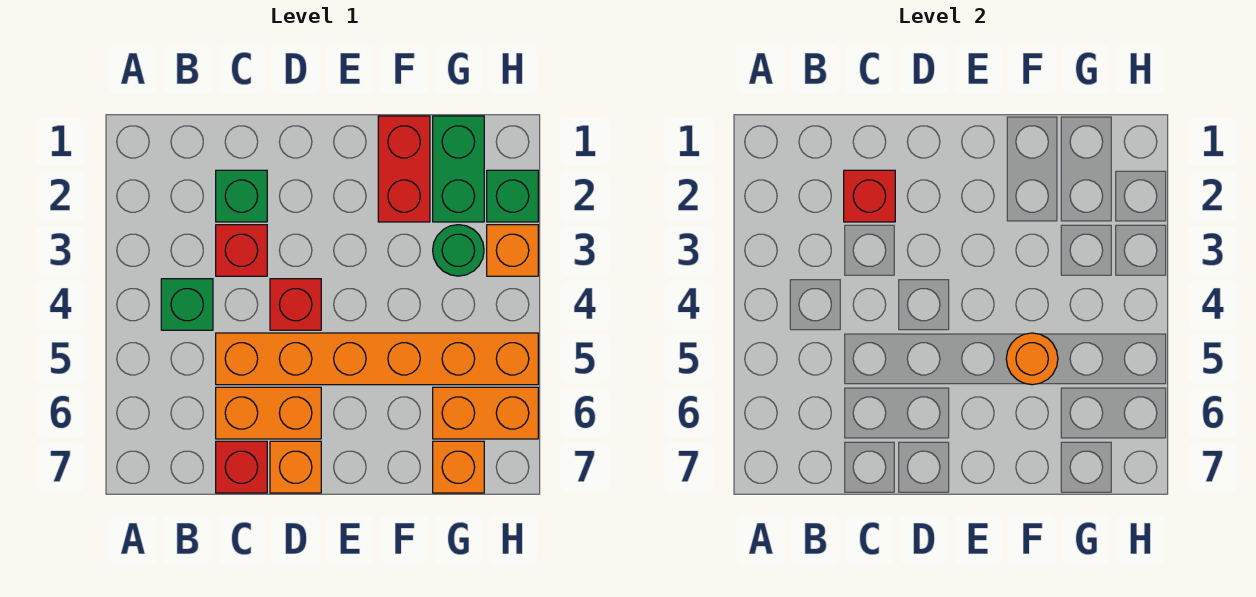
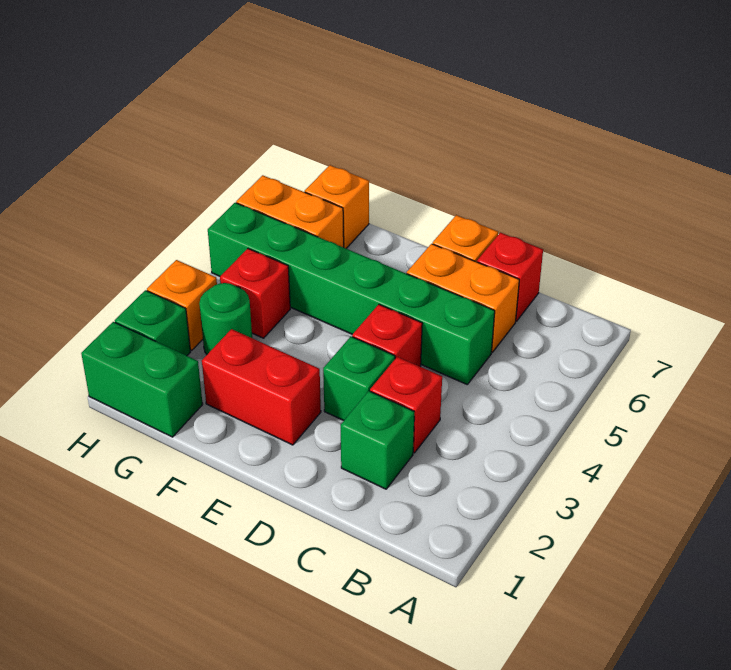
green brick B4 level 1 -> green brick D3 level 1
red brick C2 level 2 -> red brick G4 level 1
orange brick C5:H5 level 1 -> green brick C5:H5 level 1
red brick F1:F2 level 1 -> red brick E2:F2 level 1
orange round brick F5 level 2 -> none
green brick G1:G2 level 1 -> green brick G1:H1 level 1

